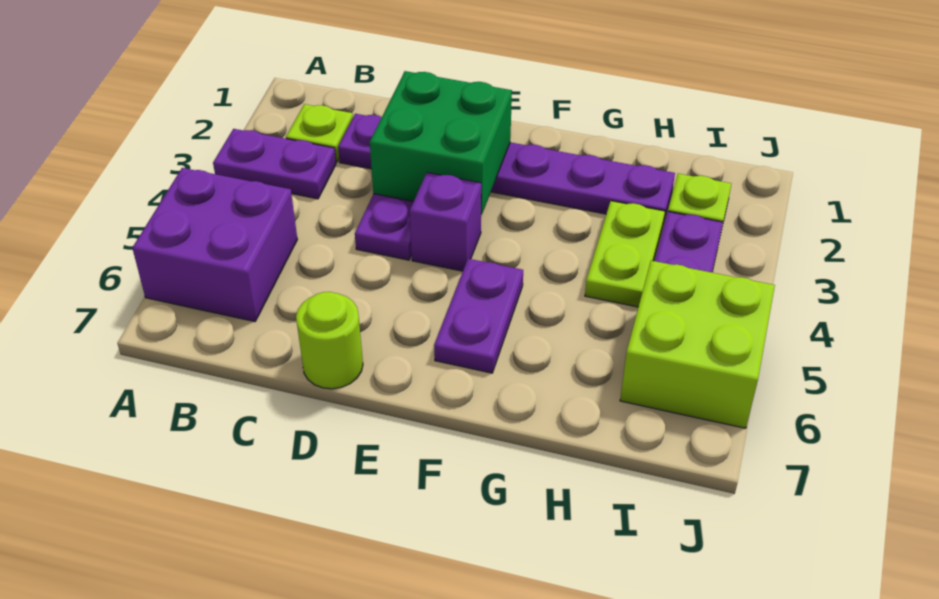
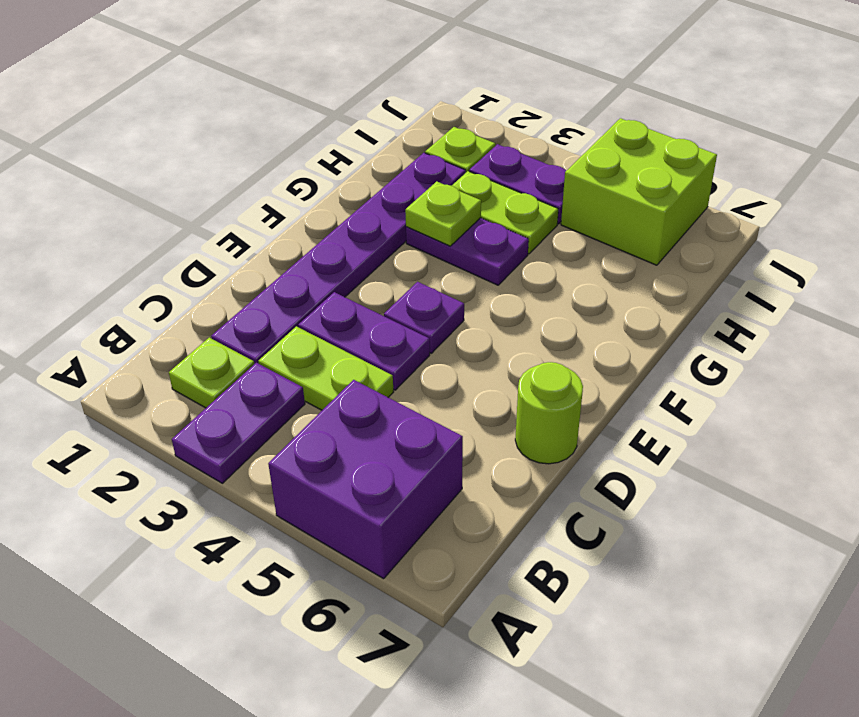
none -> lime plate C3:C4 level 1
green brick D2:E3 level 2 -> none
purple brick E4 level 1 -> purple plate E4 level 1
purple plate F5:F6 level 1 -> purple plate G3:G4 level 1
none -> lime plate G3 level 2

